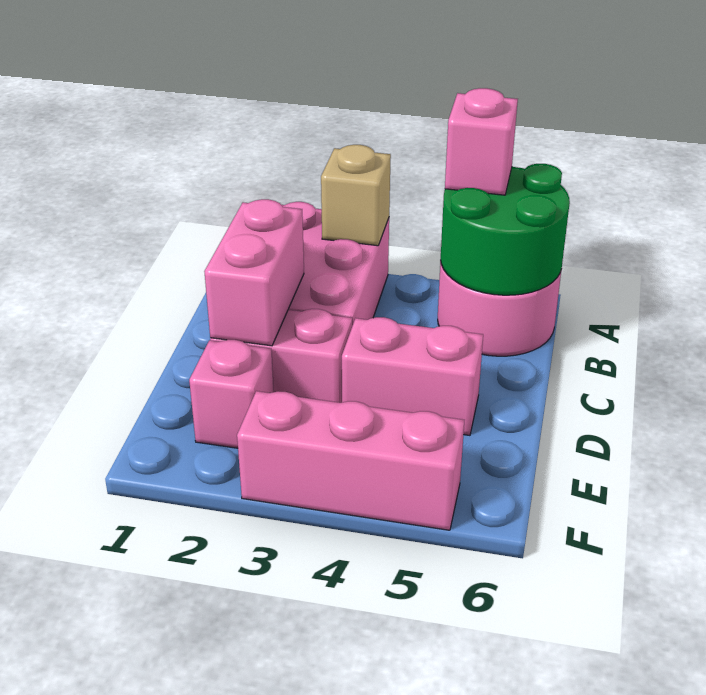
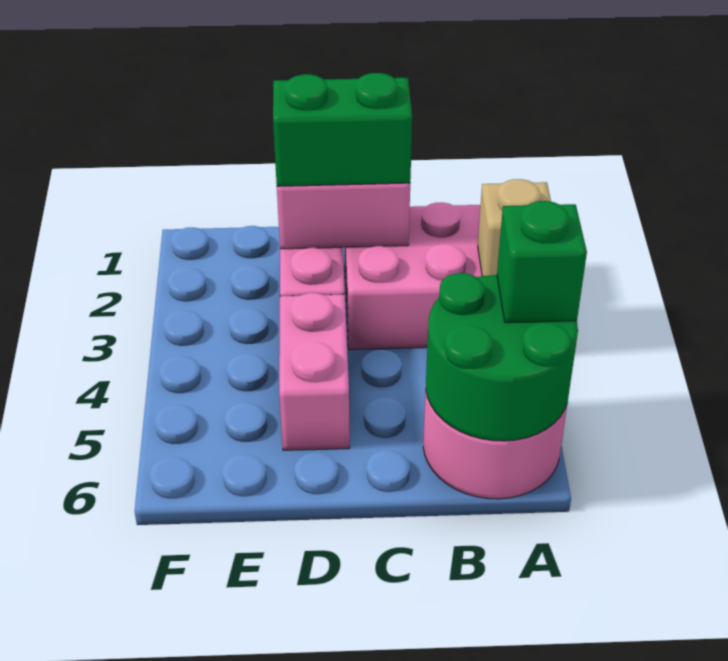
pink brick A5 level 3 -> green brick A5 level 3
none -> green brick C2:D2 level 3
pink brick E2 level 1 -> none
pink brick F3:F5 level 1 -> none

